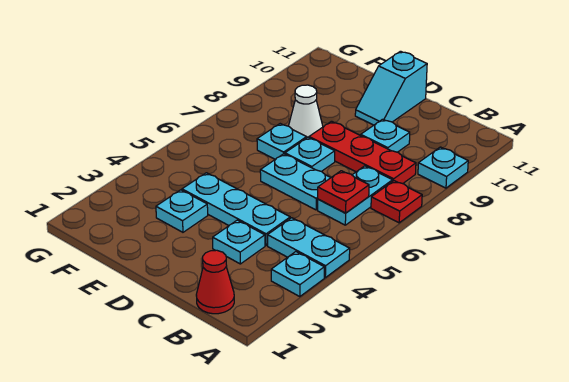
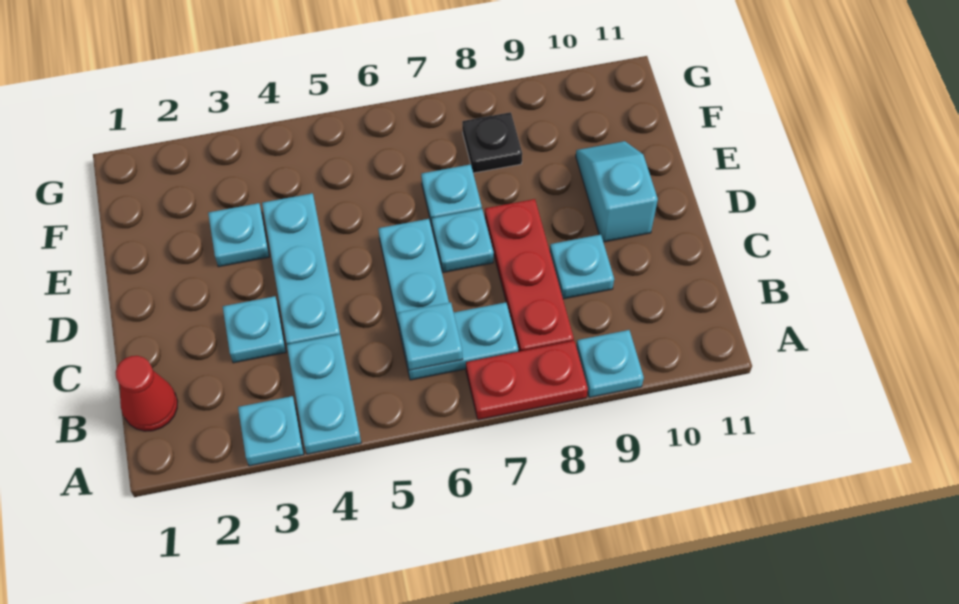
red plate A7 level 1 -> red plate A7:A8 level 1
red plate B6 level 2 -> cyan plate B6 level 2
cyan slope D10:D11 level 1 top 11 -> cyan slope D10:E10 level 1 top D
white cone E8 level 1 -> none
none -> black plate F8 level 1

